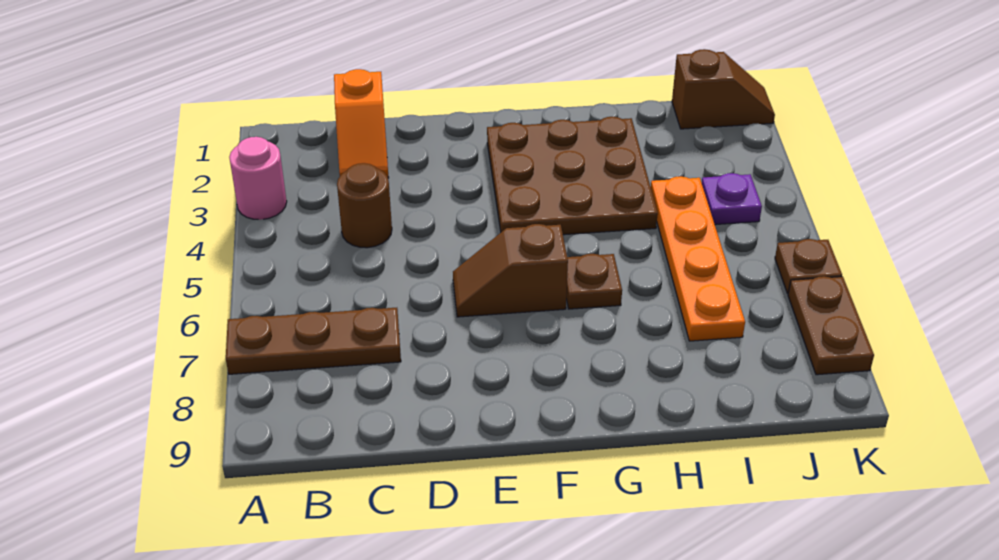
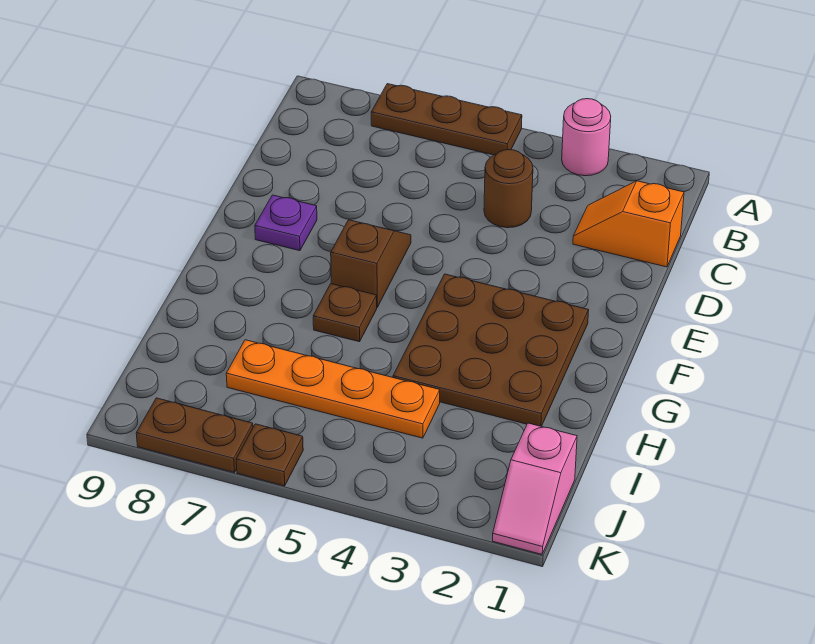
brown plate A7:C7 level 1 -> brown plate A5:A7 level 1
brown slope J1:K1 level 1 top J -> pink slope J1:K1 level 1 top J
purple plate J4 level 1 -> purple plate E8 level 1

